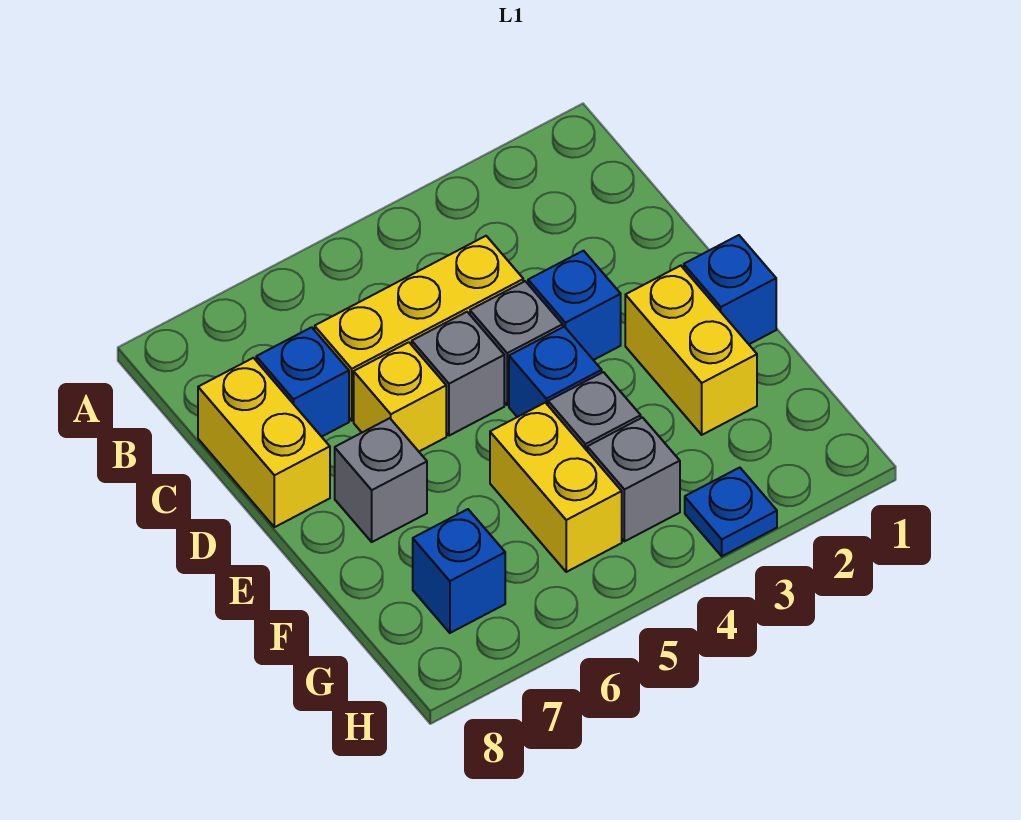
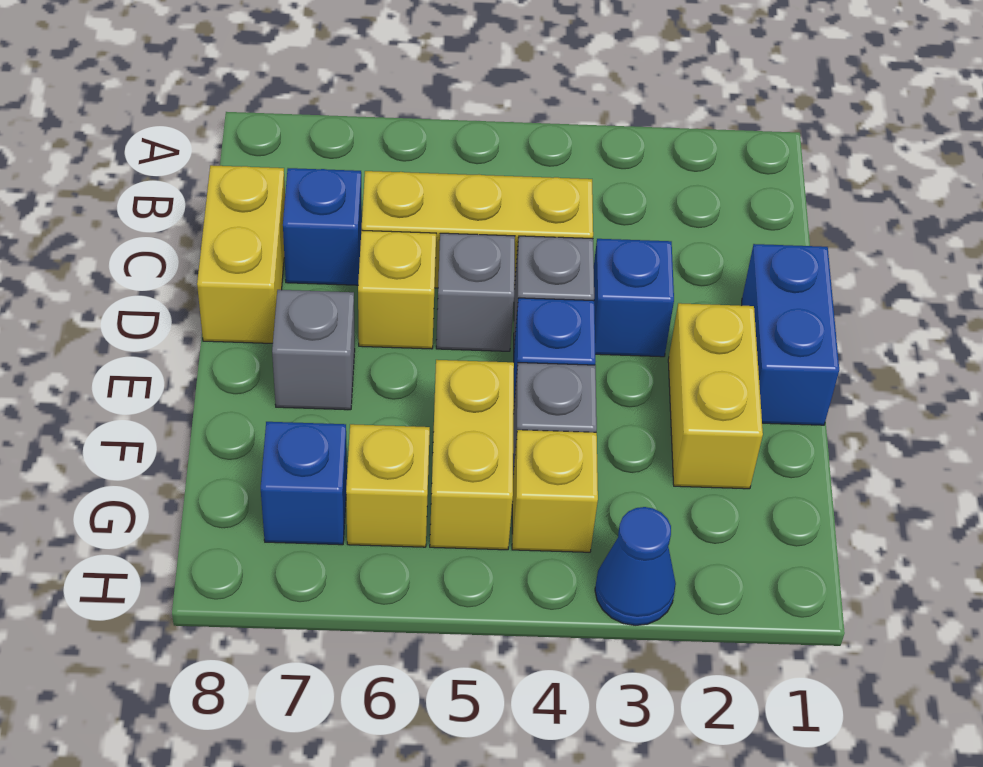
blue brick E1 level 1 -> blue brick D1:E1 level 1
grey brick G4 level 1 -> yellow brick G4 level 1
none -> yellow brick G6 level 1
blue plate H3 level 1 -> blue cone H3 level 1

